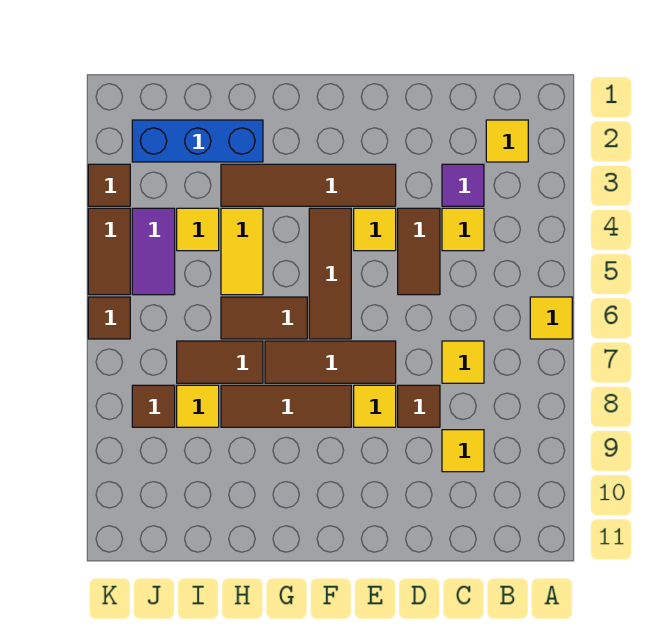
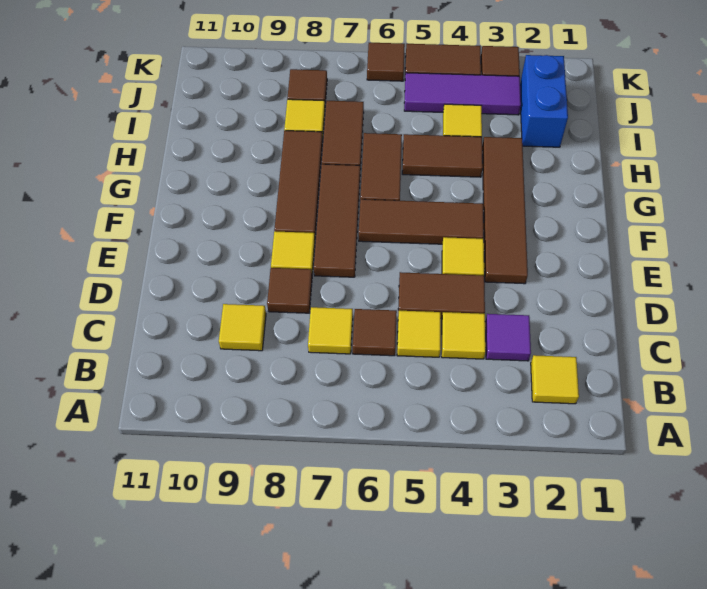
yellow tile A6 level 1 -> yellow tile C5 level 1
none -> brown tile C6 level 1
blue brick H2:J2 level 1 -> blue brick I2:J2 level 1
yellow tile H4:H5 level 1 -> brown tile H4:H5 level 1
purple tile J4:J5 level 1 -> purple tile J3:J5 level 1

